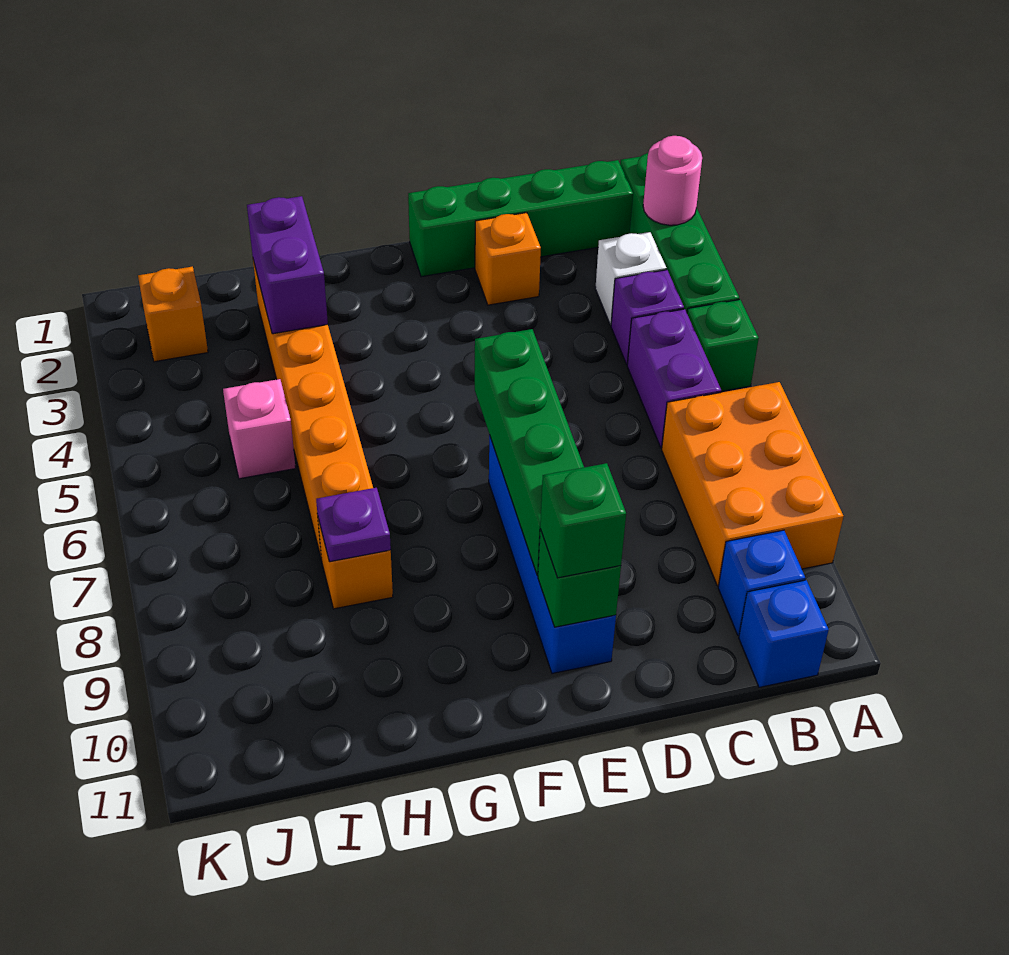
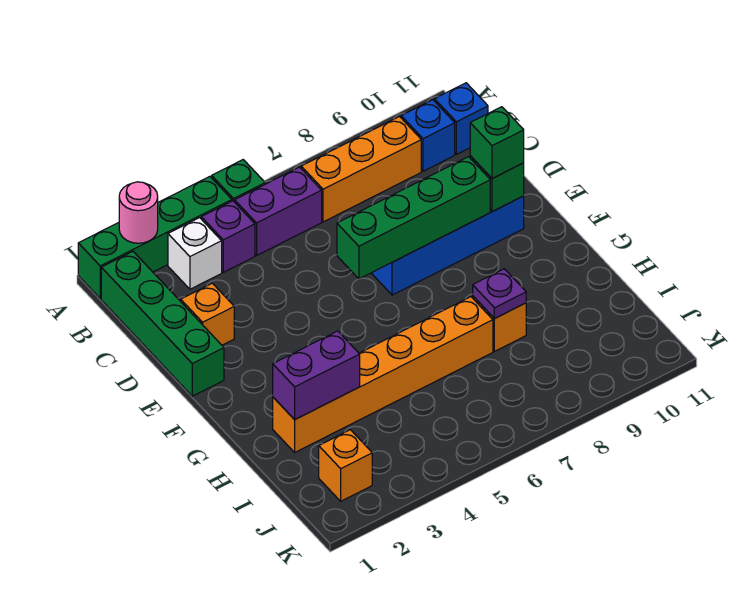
orange brick A7:B9 level 1 -> orange brick B7:B9 level 1
pink brick I5 level 1 -> none

